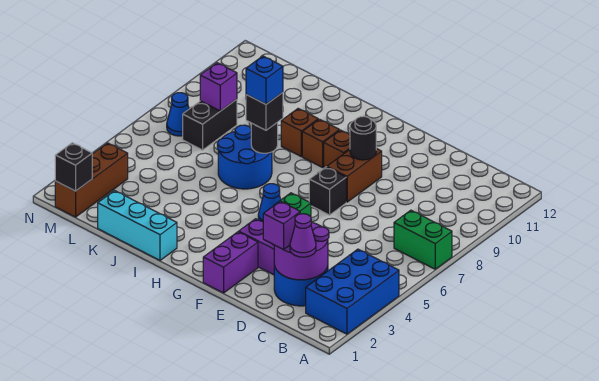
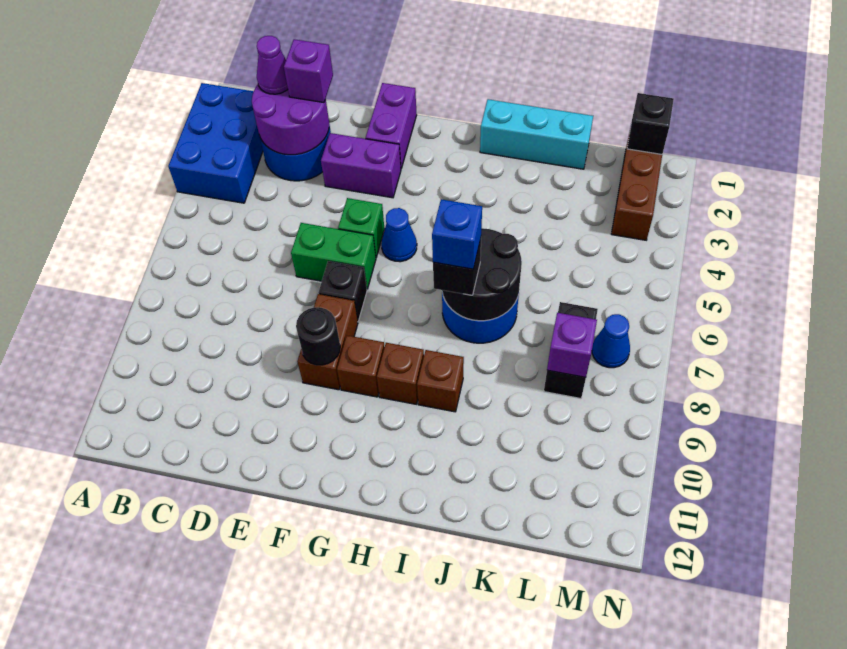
green brick A7:B7 level 1 -> green brick E6:F6 level 1
black round brick I7 level 2 -> black round brick I6:J7 level 2

